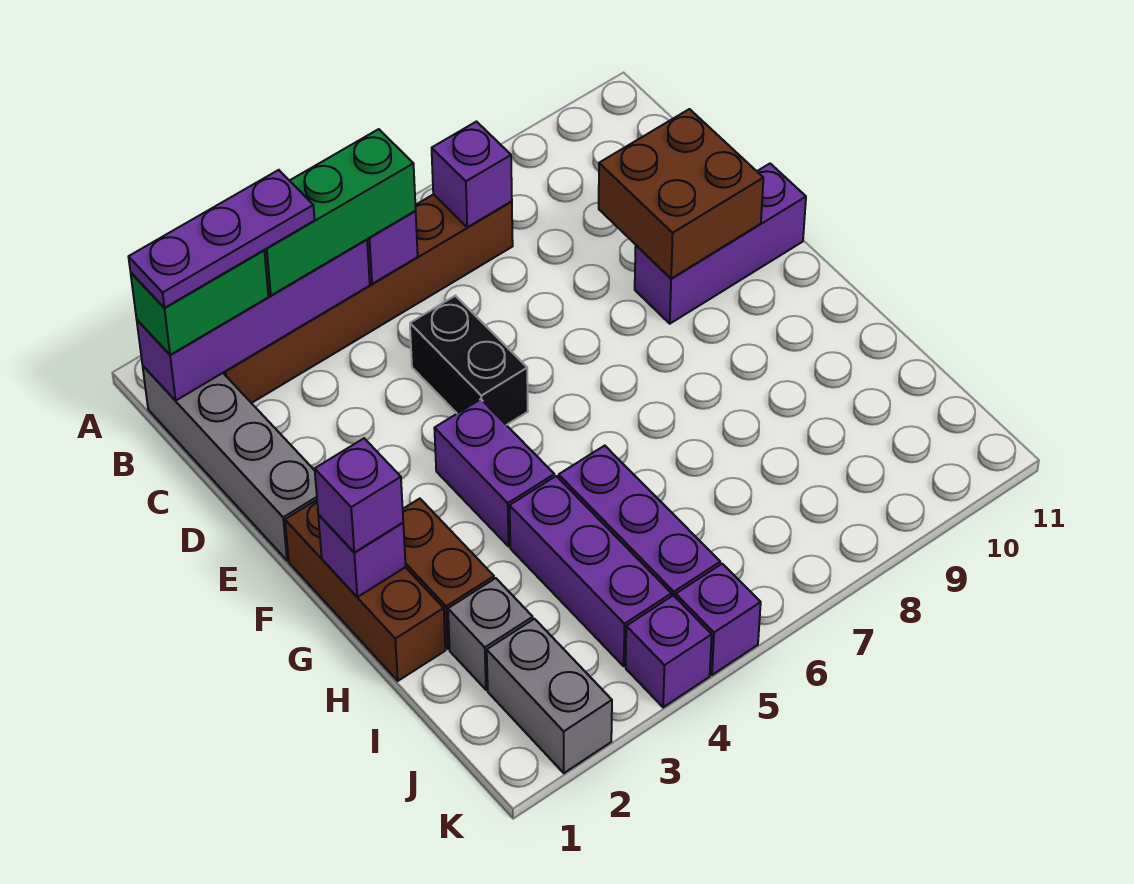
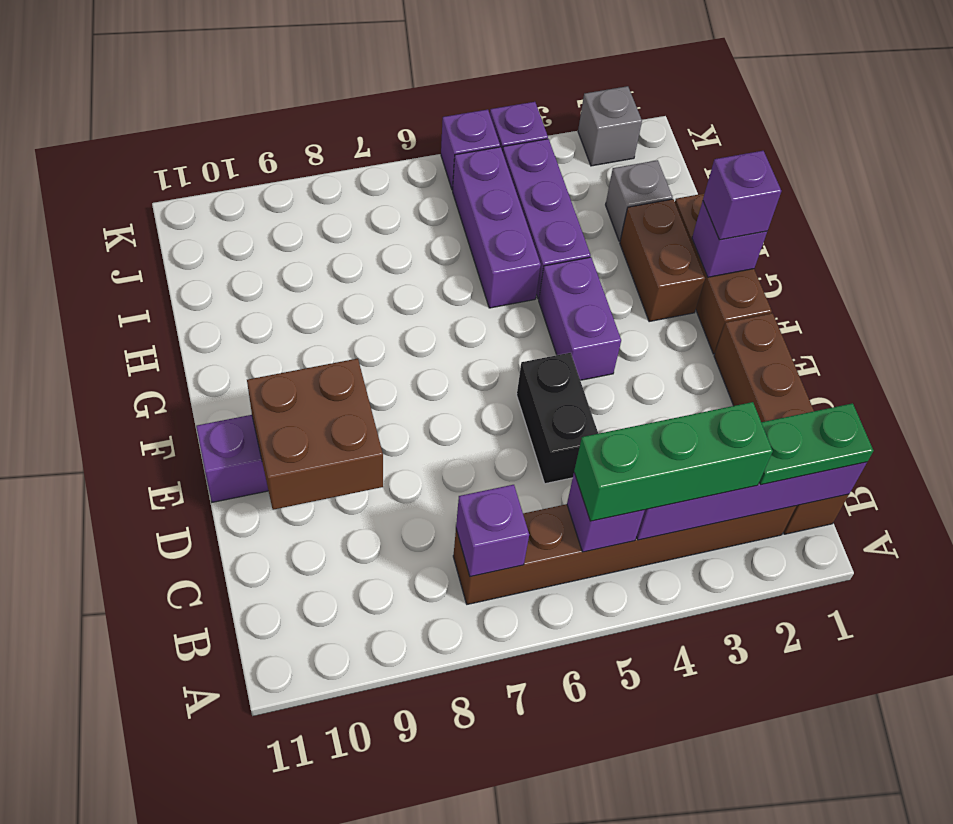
grey brick B1:E1 level 1 -> brown brick B1:E1 level 1
green brick B1:B2 level 3 -> green plate B1:B2 level 3
purple plate B1:B3 level 4 -> none
grey brick J2:K2 level 1 -> grey brick K2 level 1

